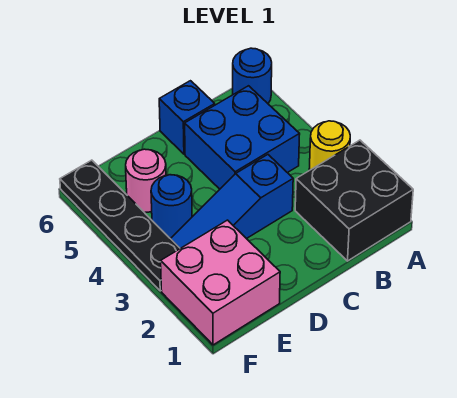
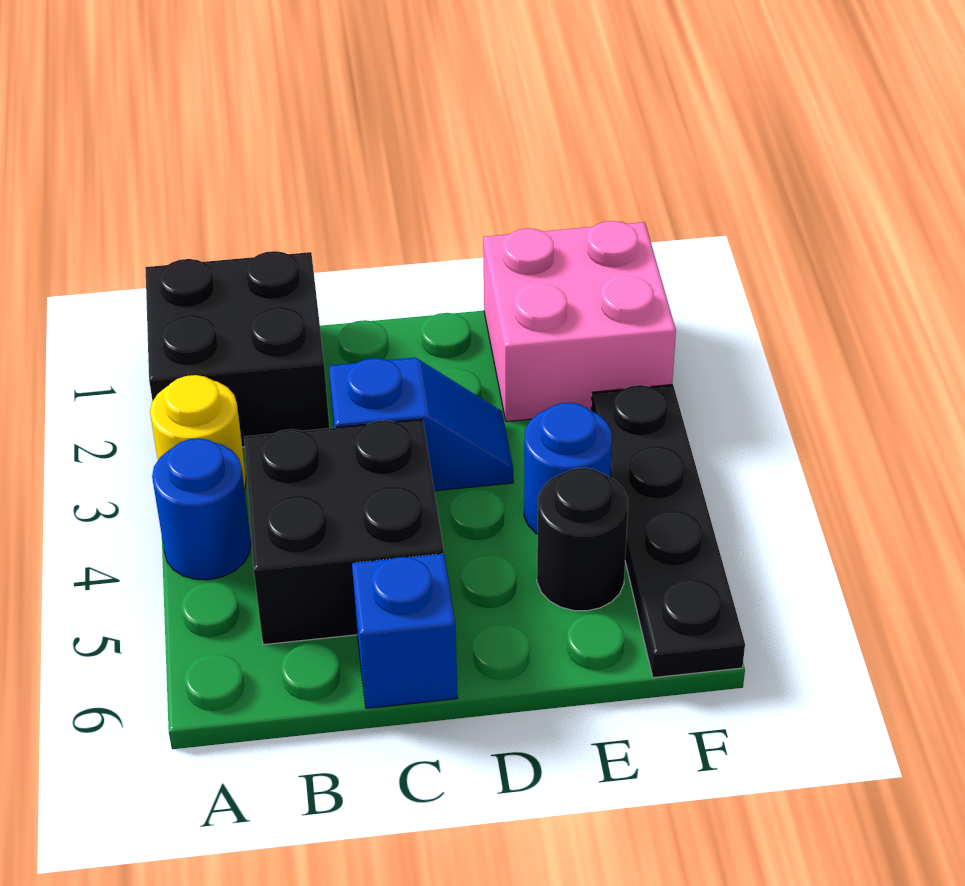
blue round brick A6 level 1 -> blue round brick A4 level 1
blue brick B4:C5 level 1 -> black brick B4:C5 level 1
blue slope C3:E3 level 1 top C -> blue slope C3:D3 level 1 top C
pink round brick E5 level 1 -> black round brick E5 level 1

